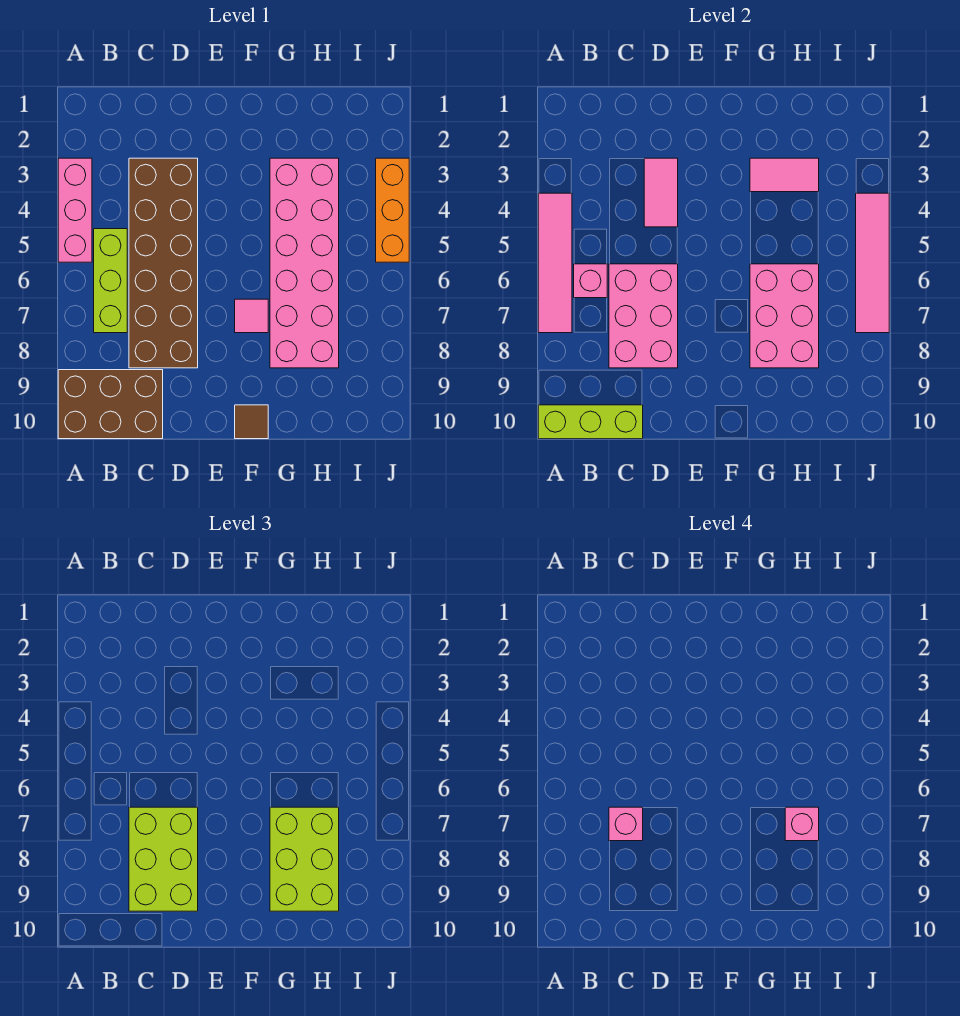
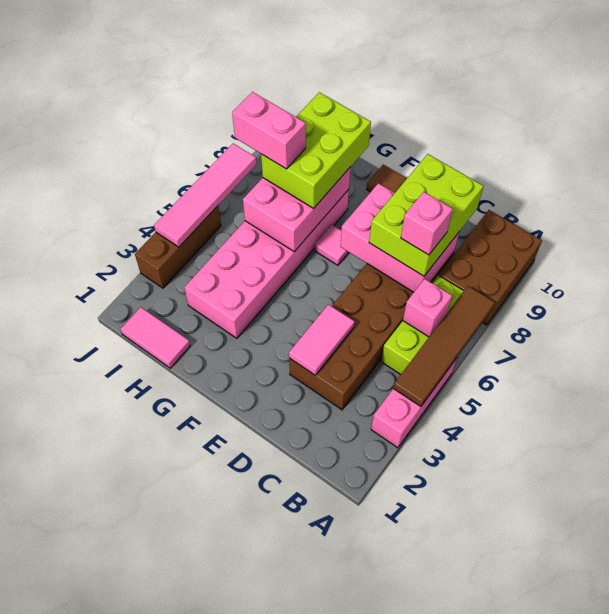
pink tile A4:A7 level 2 -> brown tile A4:A7 level 2
brown brick A9:C10 level 1 -> brown brick A8:B10 level 1
lime brick A10:C10 level 2 -> none
pink brick C6:D8 level 2 -> pink brick C7:E8 level 2
pink tile G3:H3 level 2 -> pink tile H1:I1 level 1
pink brick H7 level 4 -> pink brick H7:I7 level 4
orange brick J3:J5 level 1 -> brown brick J3:J5 level 1

